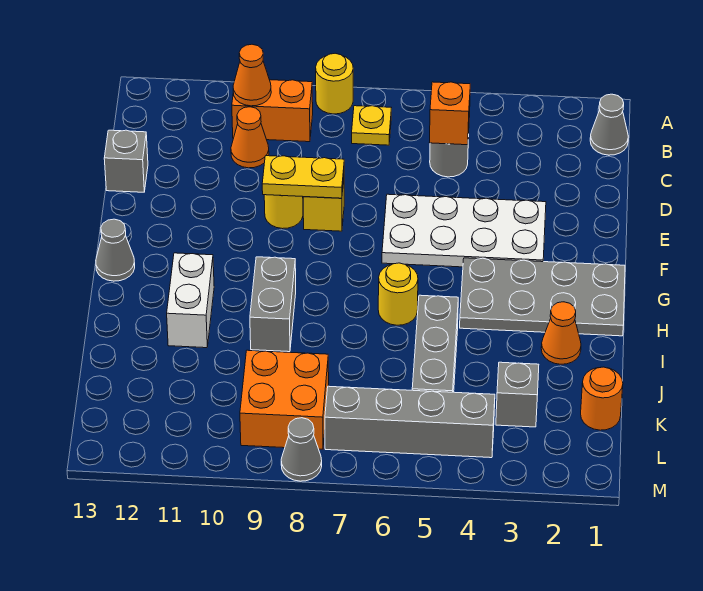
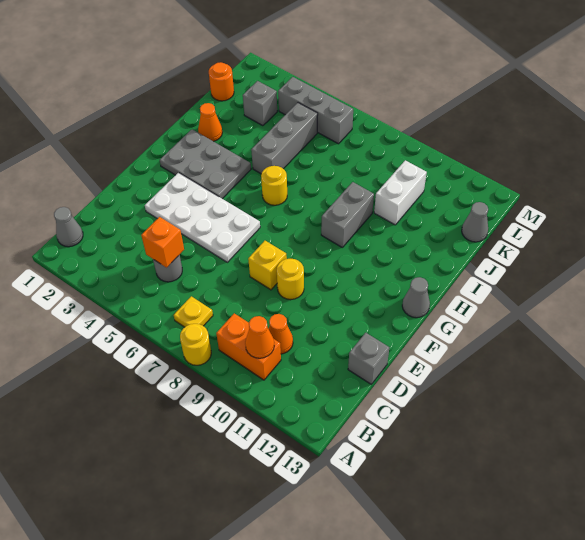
yellow plate E8:E9 level 2 -> none
grey plate G1:H4 level 1 -> grey plate G2:H4 level 1
white brick H11:I11 level 1 -> white brick J10:K10 level 1
orange brick K8:L9 level 1 -> none
grey brick L4:L7 level 1 -> grey brick L4:L6 level 1
grey cone M8 level 1 -> grey cone K13 level 1

